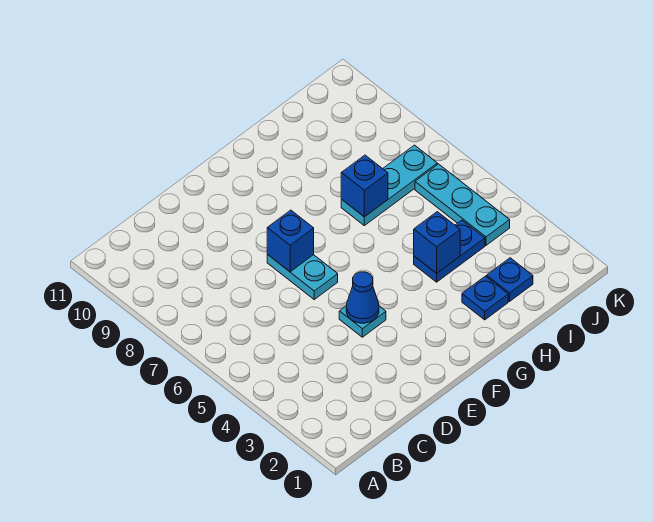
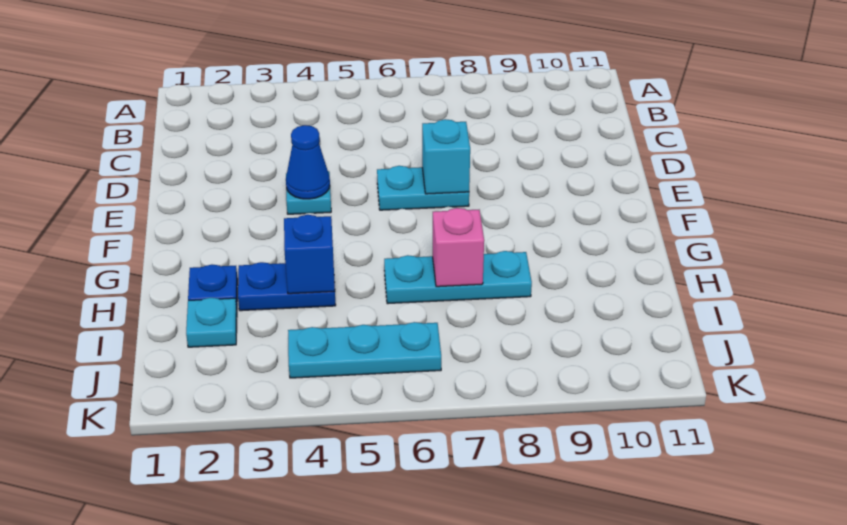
blue brick E7 level 2 -> cyan brick E7 level 2
blue plate H4:I4 level 1 -> blue plate H3:H4 level 1
cyan plate H7:J7 level 1 -> cyan plate H6:H8 level 1
blue brick H7 level 2 -> pink brick H7 level 2
blue plate I2 level 1 -> cyan plate I2 level 1

